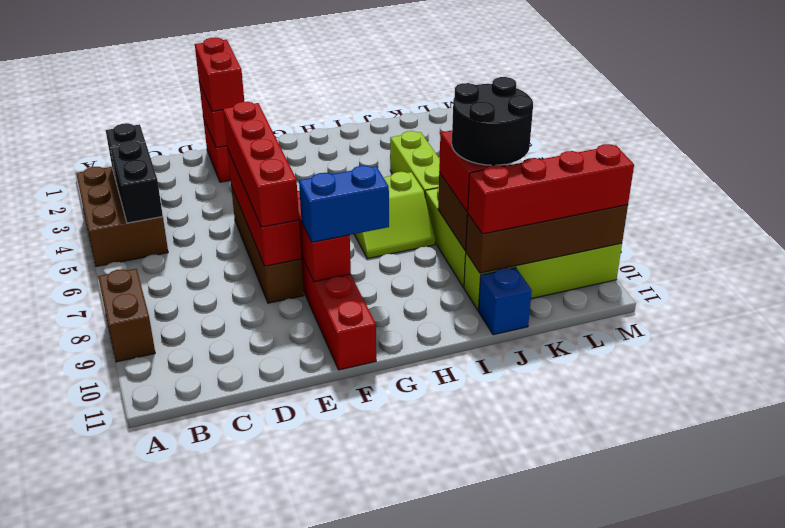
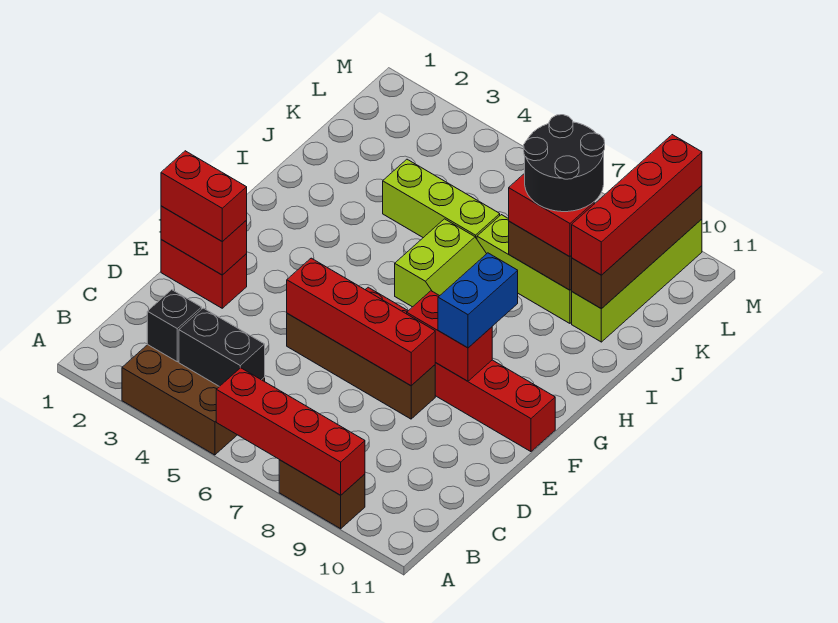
red brick E5:E8 level 3 -> red brick A6:A9 level 2
blue brick J11 level 1 -> none

